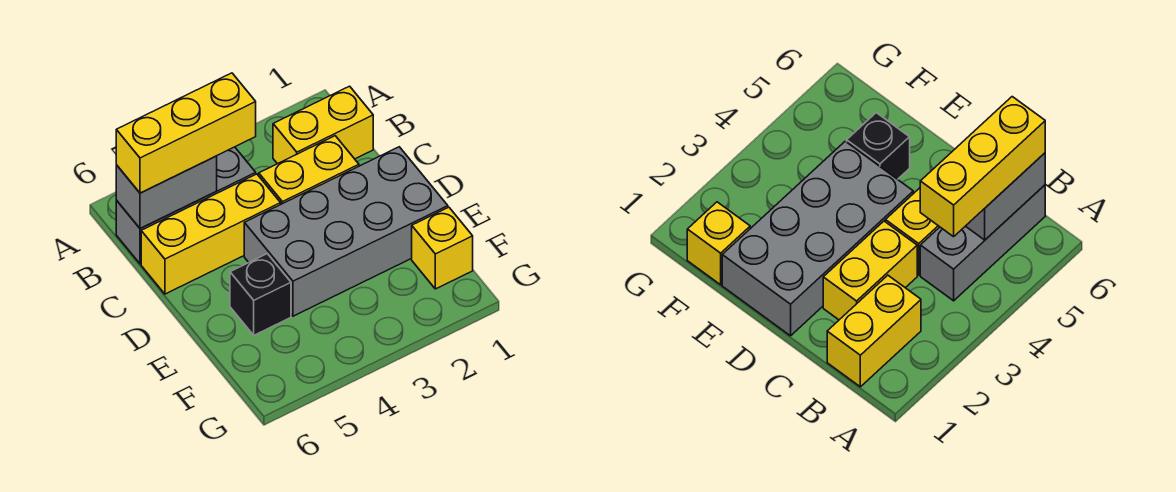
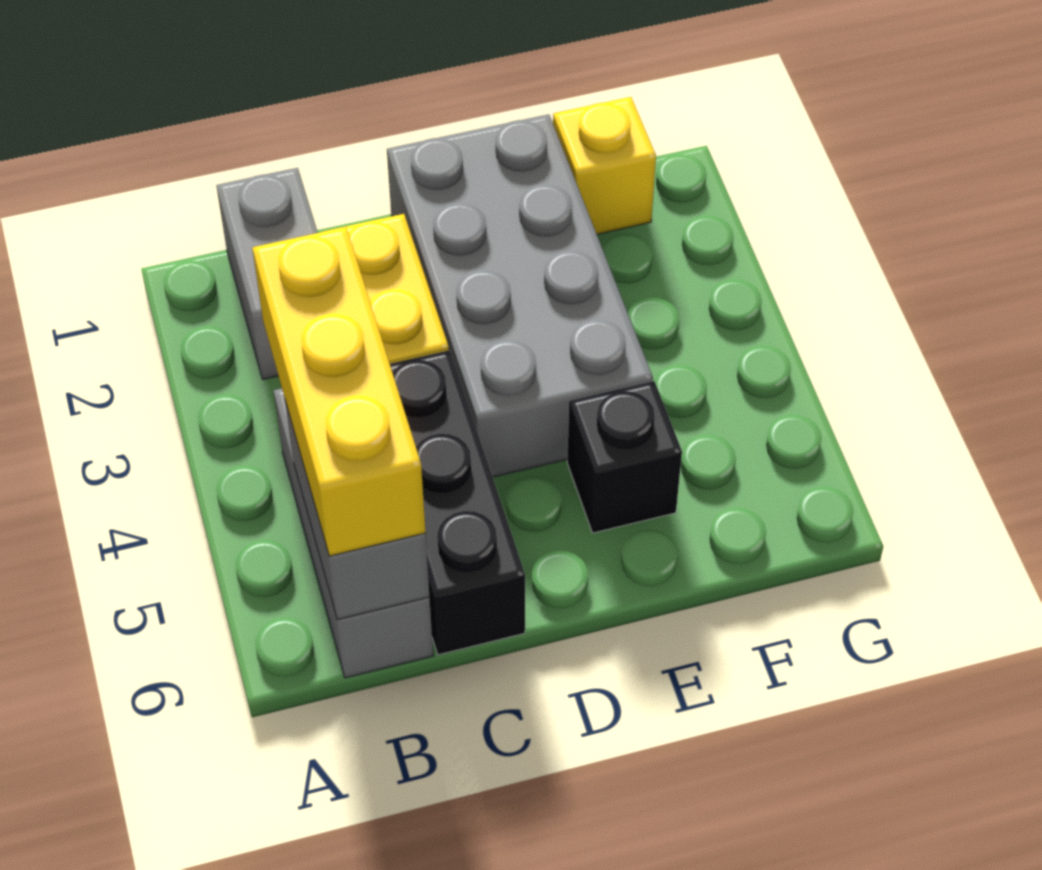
yellow brick B1:B2 level 1 -> grey brick B1:B2 level 1
yellow brick C4:C6 level 1 -> black brick C4:C6 level 1

